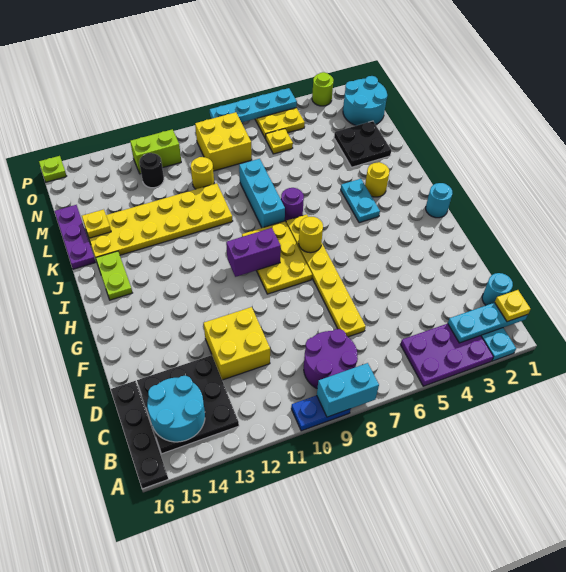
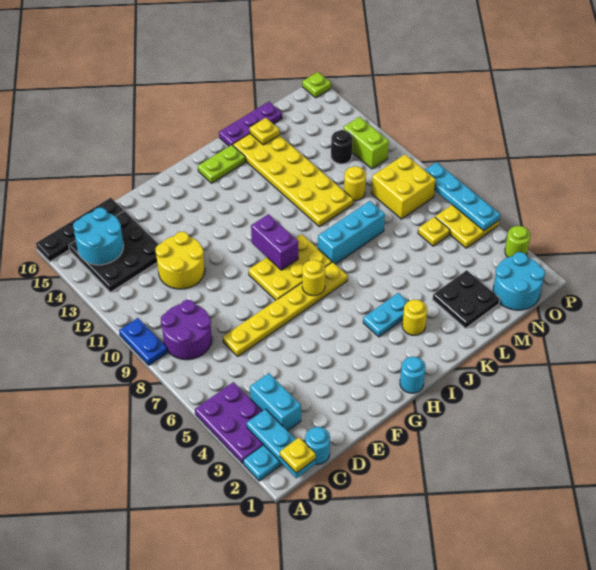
cyan brick A8:A9 level 2 -> cyan brick C3:C4 level 1
yellow brick D11:E12 level 1 -> yellow round brick D11:E12 level 1
purple round brick J7 level 1 -> none

